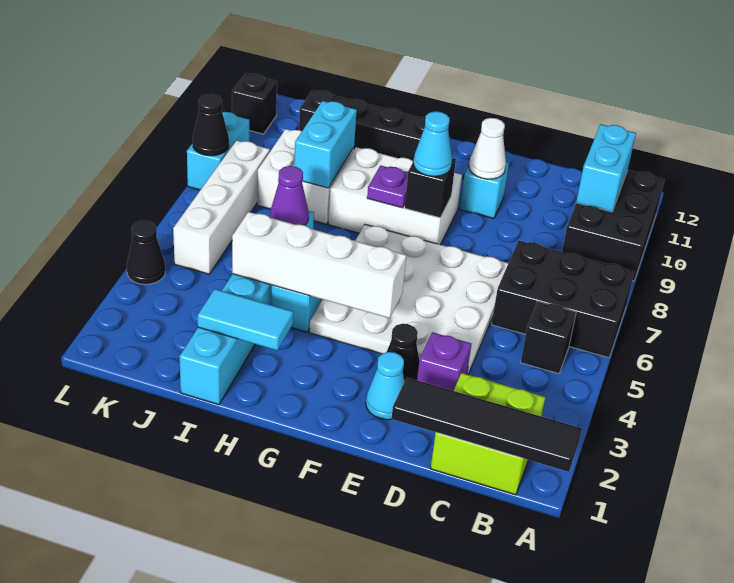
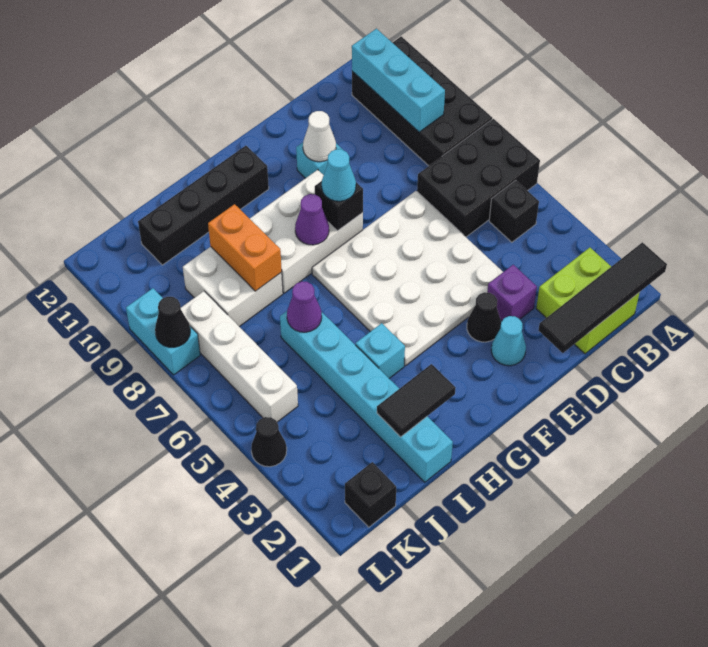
black brick A9:B11 level 1 -> black brick A8:B11 level 1
cyan brick B10:B11 level 2 -> cyan brick B9:B11 level 2
white brick F4:I4 level 2 -> none
purple plate G8 level 2 -> purple cone G8 level 2
cyan tile H2:I2 level 2 -> black tile H2:I2 level 2
cyan brick I8:I9 level 2 -> orange brick I8:I9 level 2
black brick L11 level 1 -> black brick K1 level 1

